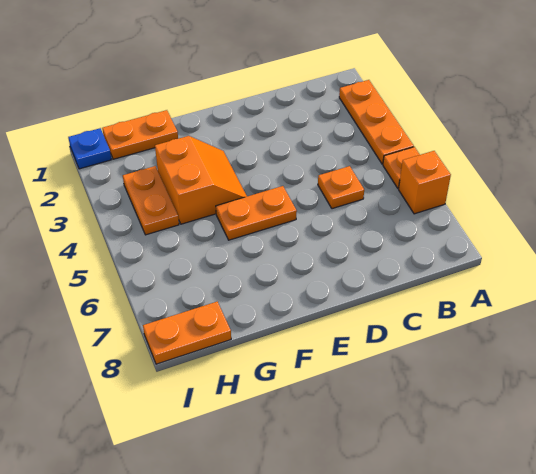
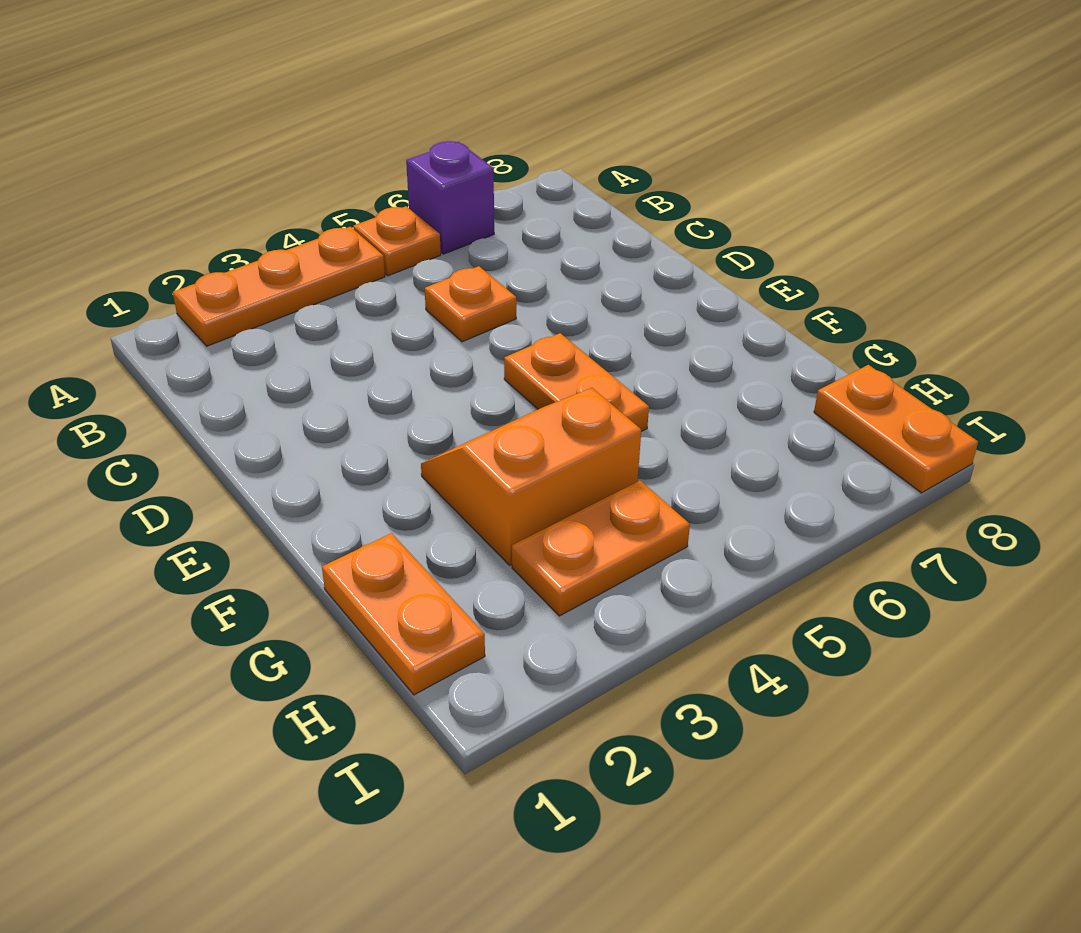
orange brick A6 level 1 -> purple brick A6 level 1
blue plate I1 level 1 -> none

